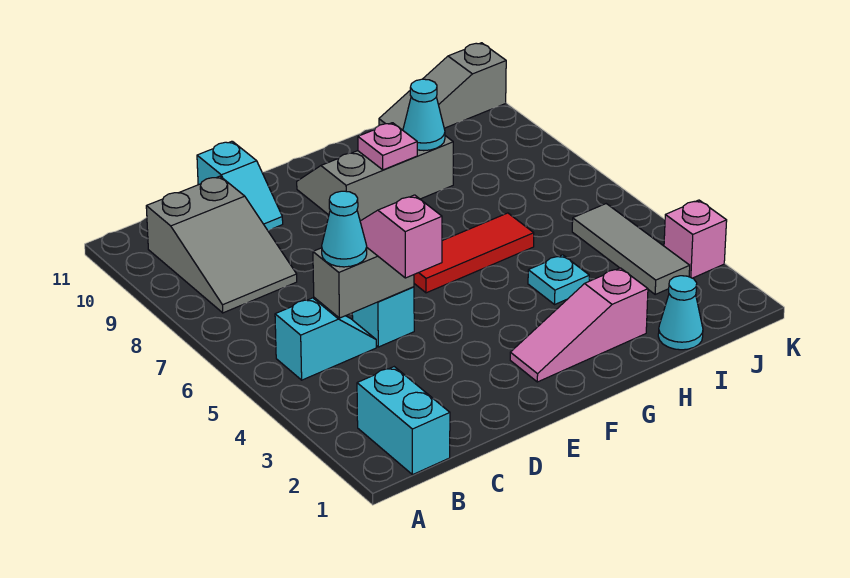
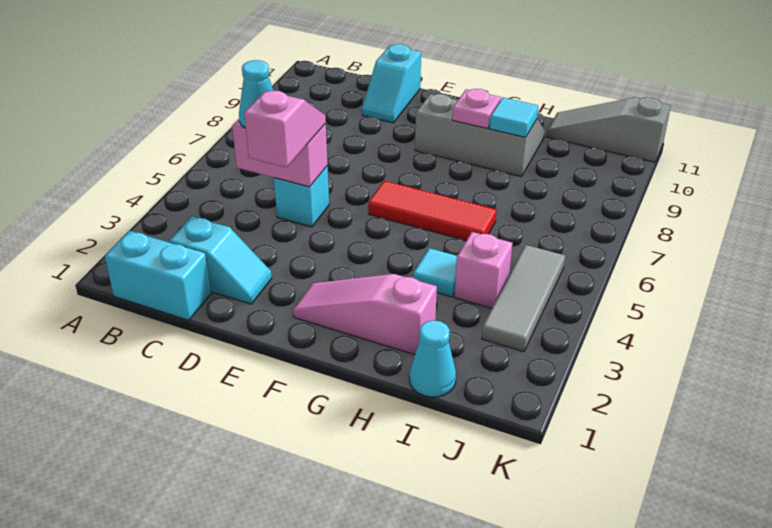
cyan brick B1:B2 level 1 -> cyan brick B1:C1 level 1
cyan slope B5:C5 level 1 top B -> cyan slope C2:D2 level 1 top C
grey slope B8:C10 level 1 top 10 -> none
grey brick C5:D5 level 2 -> pink brick C5:D5 level 2
cyan plate H4 level 1 -> cyan tile H4 level 1
cyan cone H9 level 2 -> cyan tile H9 level 2
pink brick K3 level 1 -> pink brick I4 level 1

